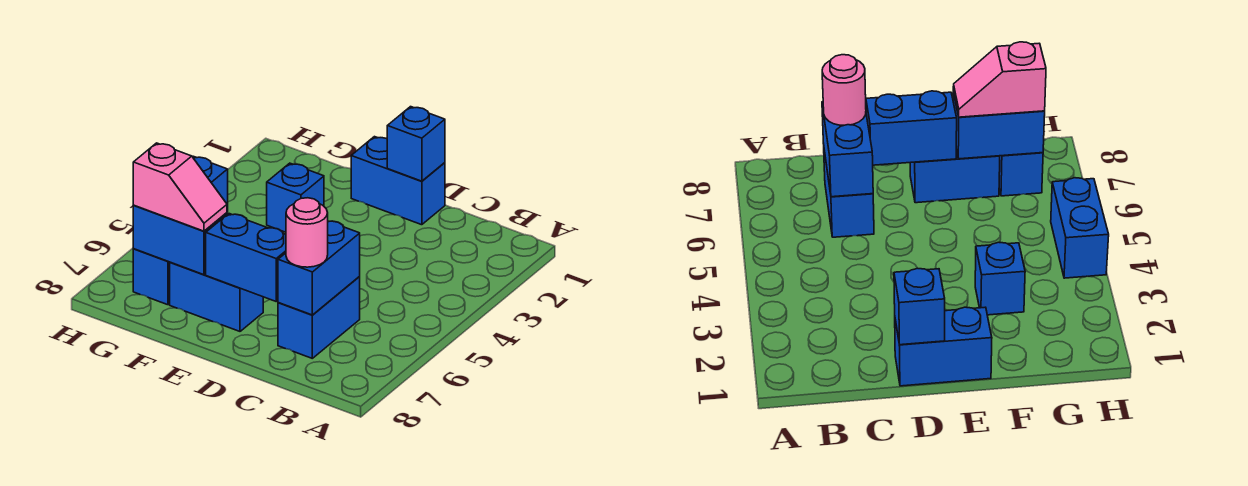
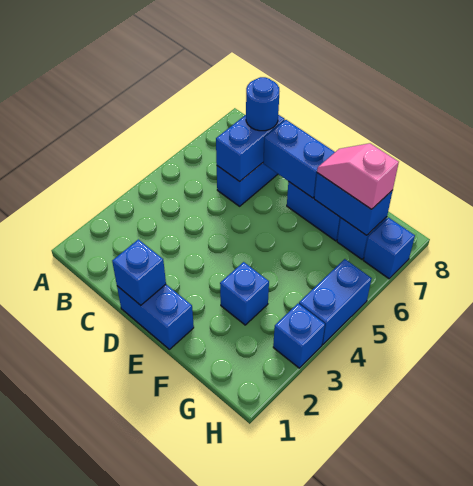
pink round brick C7 level 3 -> blue round brick C7 level 3
none -> blue brick H3 level 1
none -> blue brick H7 level 1

